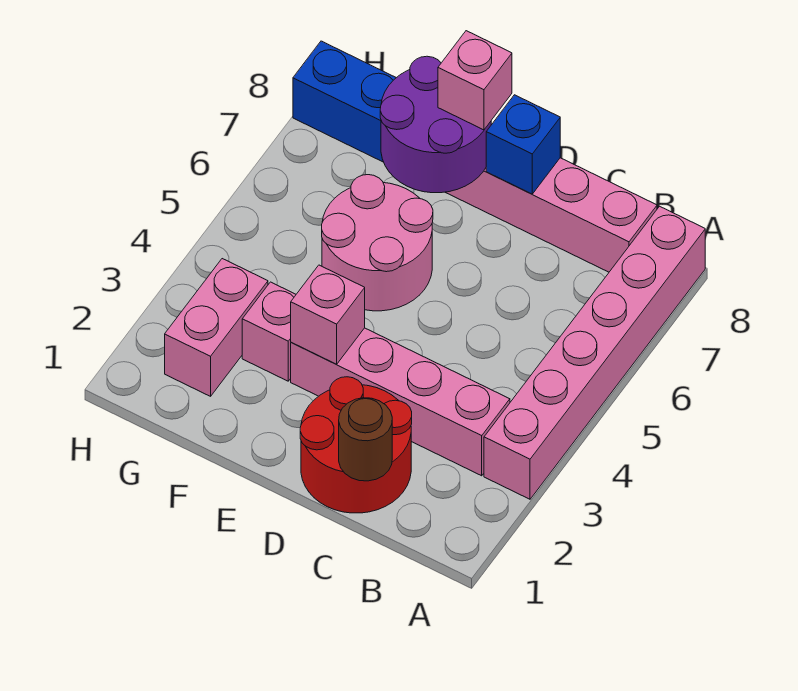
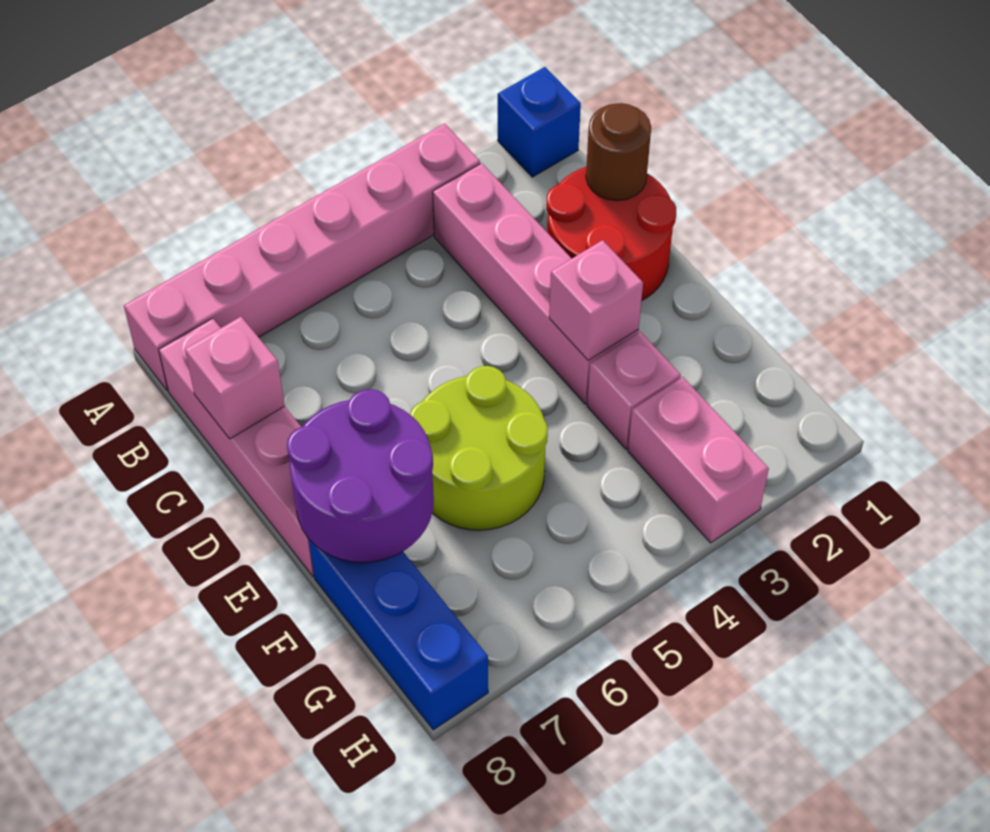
blue brick D8 level 2 -> blue brick A1 level 1
pink round brick E5:F6 level 1 -> lime round brick E5:F6 level 1
pink brick E8 level 3 -> pink brick C8 level 2
pink brick G2:G3 level 1 -> pink brick G3:H3 level 1

